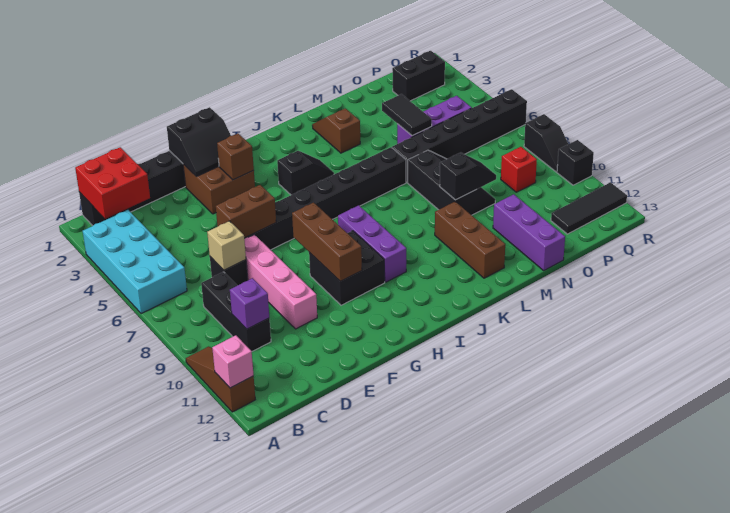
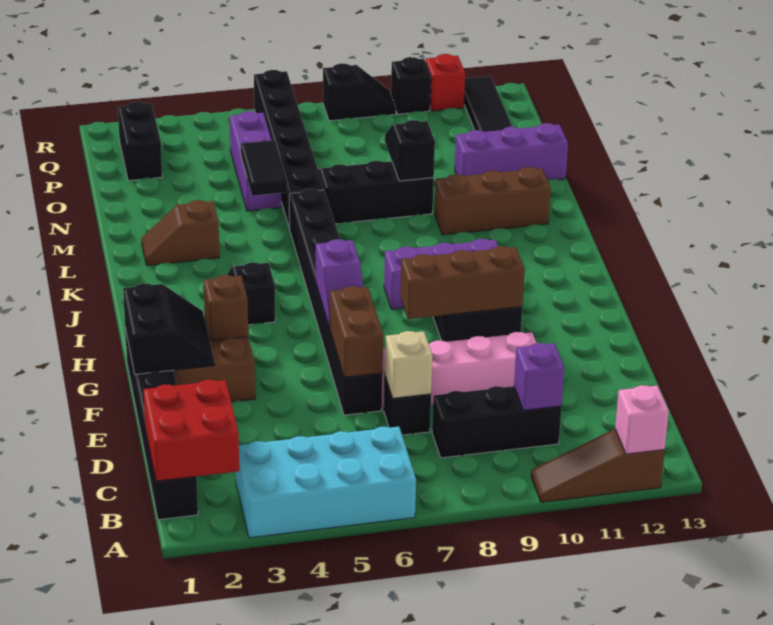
none -> purple slope G6:H6 level 2 top H
black tile N4:N5 level 2 -> black tile M5:N5 level 2
red brick P9 level 1 -> red brick R11 level 1

